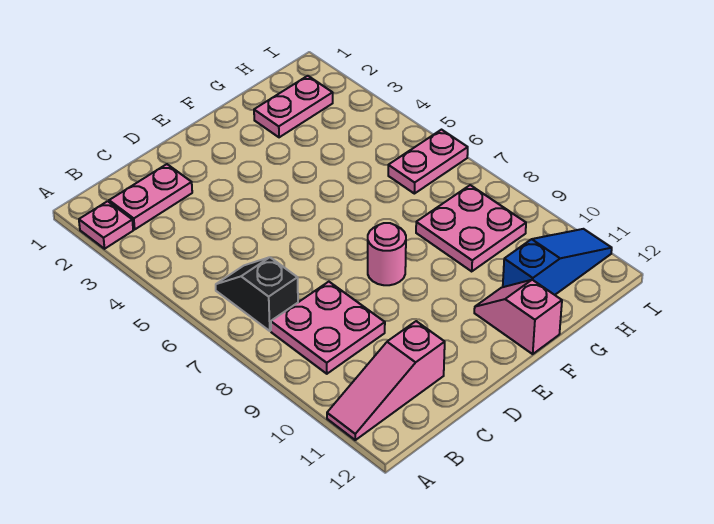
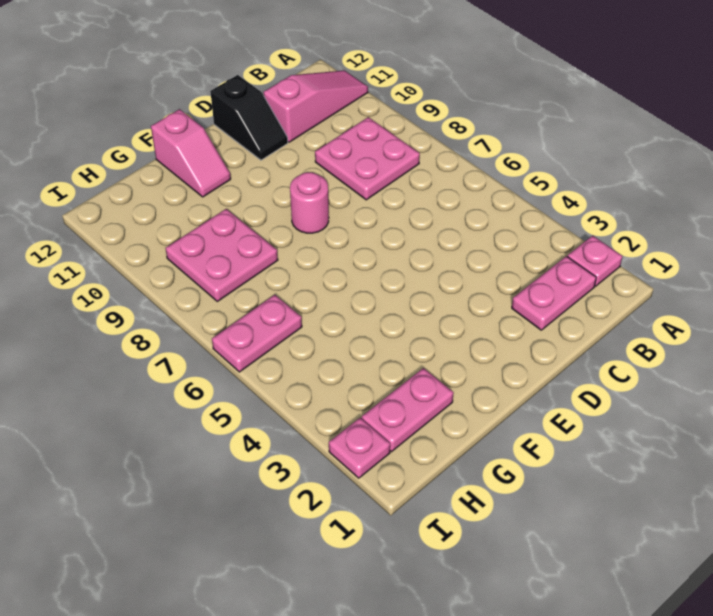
black slope B6:B7 level 1 top 7 -> black slope D11:D12 level 1 top 12
blue slope G11:I11 level 1 top G -> none
none -> pink plate I2 level 1

